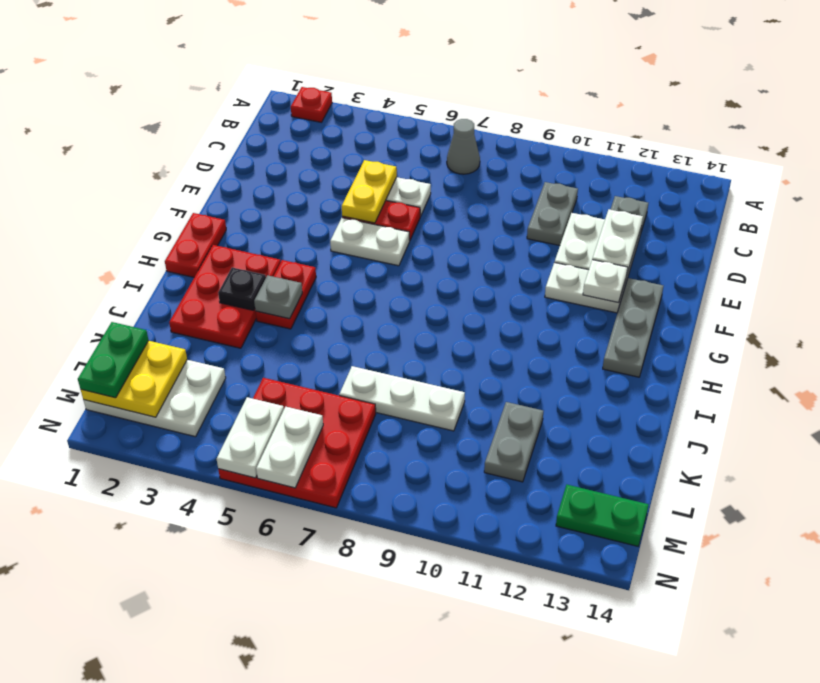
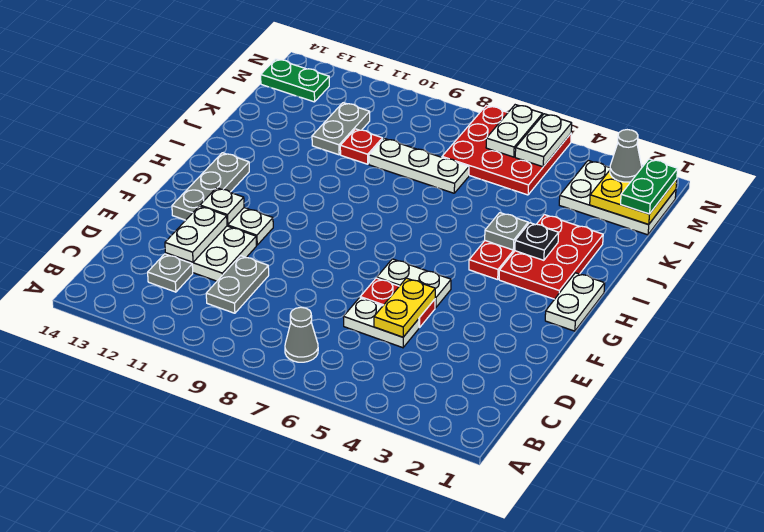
red plate A2 level 1 -> red plate K10 level 1
red plate G1:H1 level 1 -> white plate G1:H1 level 1
none -> grey cone M2 level 3

